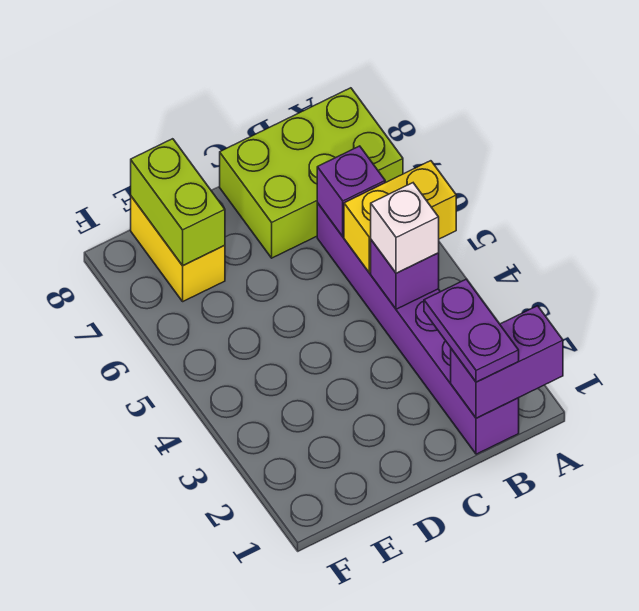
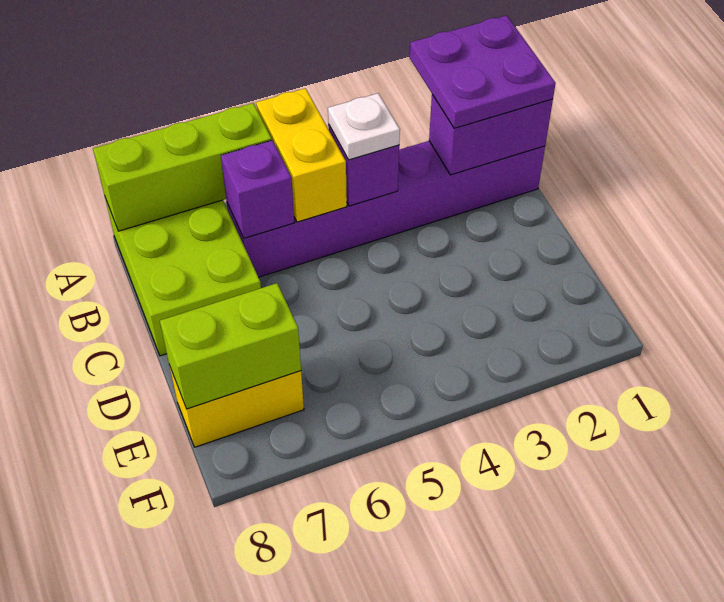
purple brick A1:B1 level 2 -> purple brick B1:B2 level 2
none -> lime brick A6:A8 level 2
purple plate B1:B2 level 3 -> purple plate A1:B2 level 3
white brick B4 level 3 -> white plate B4 level 3

